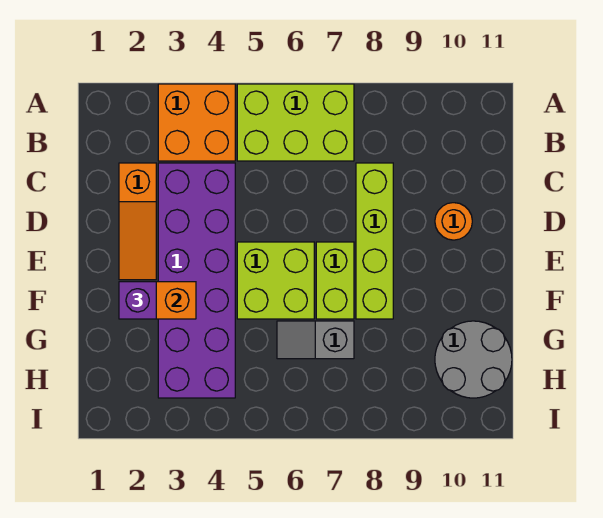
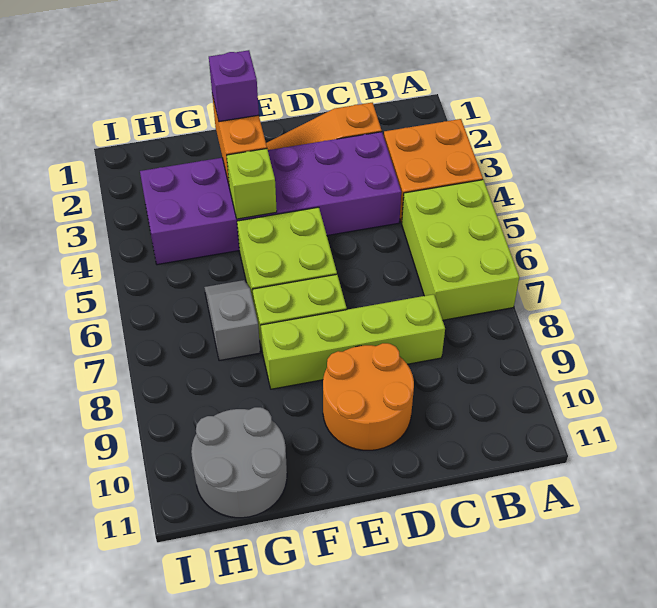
orange round brick D10 level 1 -> orange round brick D9:E10 level 1
none -> lime brick F4 level 2

